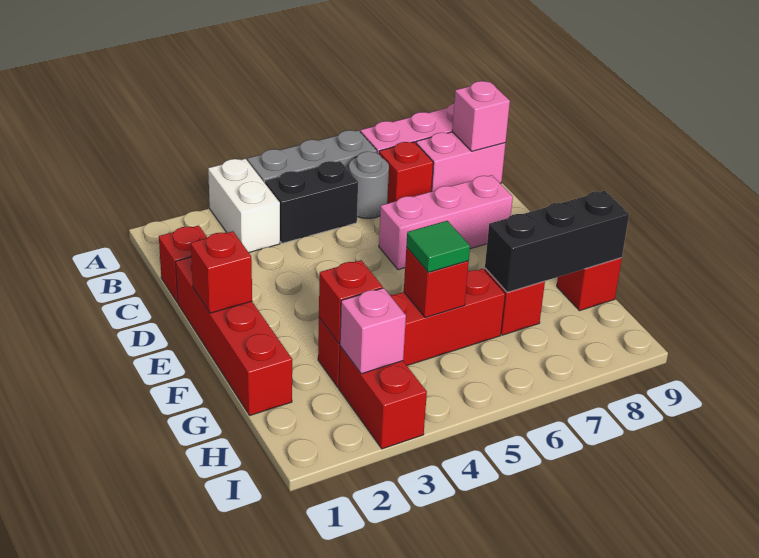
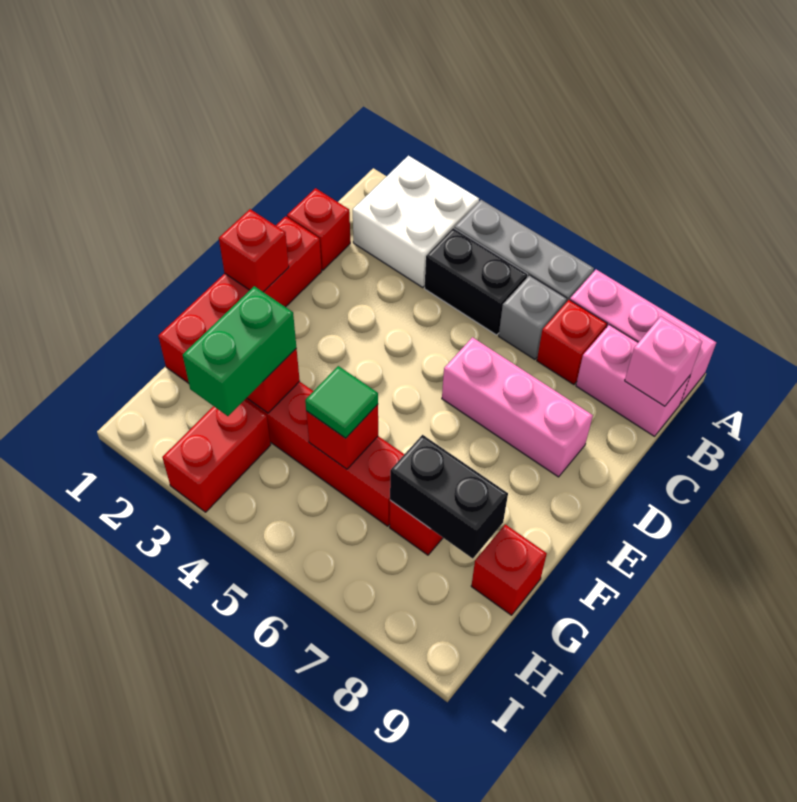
white brick A3:B3 level 1 -> white brick A2:B3 level 1
grey round brick B6 level 1 -> grey brick B6 level 1
none -> green brick G3:H3 level 3
black brick G7:G9 level 2 -> black brick G7:G8 level 2
pink brick H3 level 2 -> none

